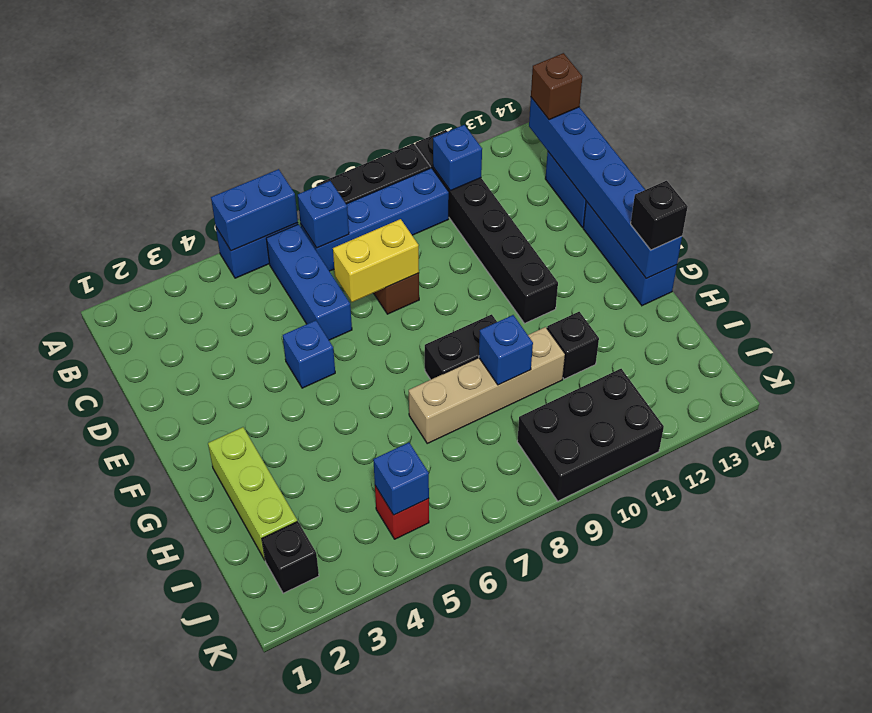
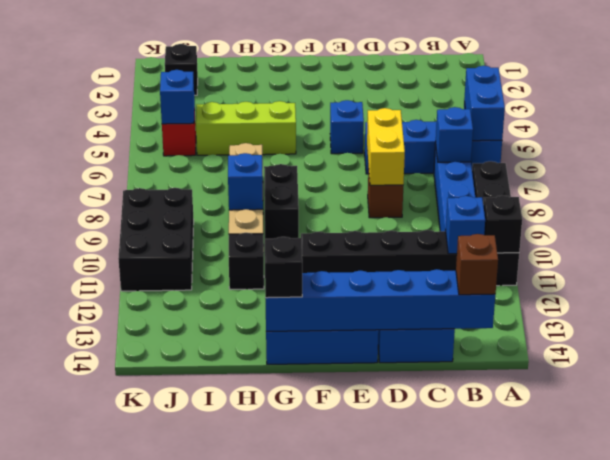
none -> black brick A11 level 2
lime brick G2:I2 level 1 -> lime brick G5:I5 level 1

